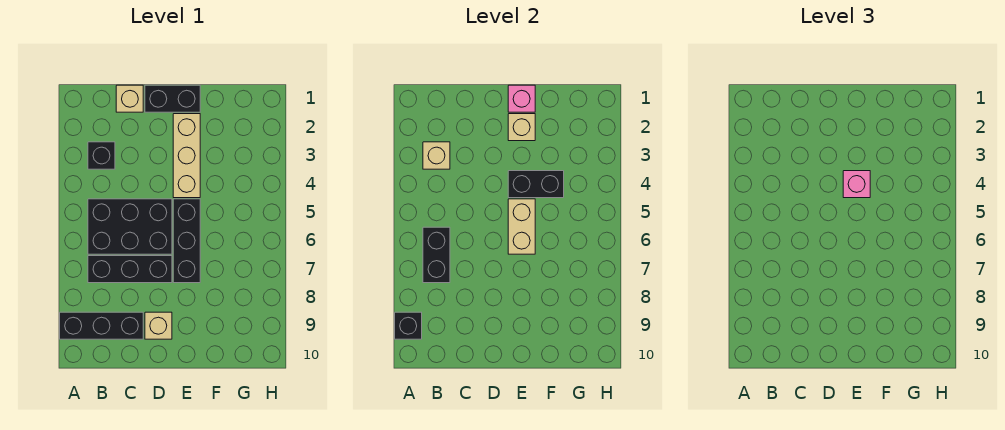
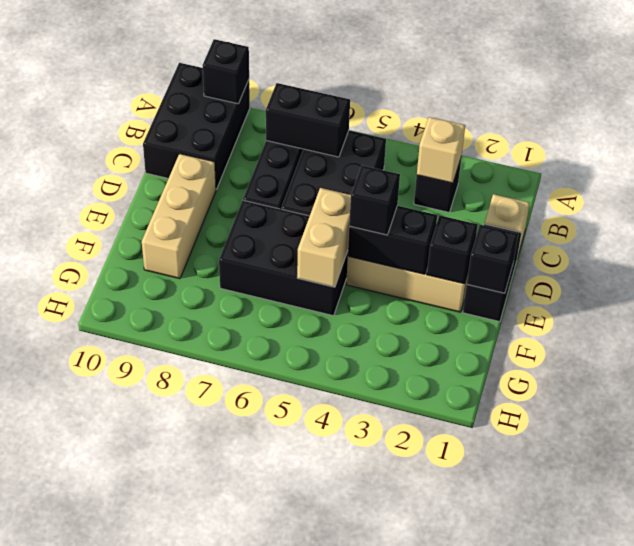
black brick A9:C9 level 1 -> black brick A9:C10 level 1
tan brick D9 level 1 -> tan brick D9:F9 level 1
pink brick E1 level 2 -> black brick E1 level 2
tan brick E2 level 2 -> black brick E2 level 2
black brick E4:F4 level 2 -> black brick E3:E4 level 2
pink brick E4 level 3 -> black brick E4 level 3
black brick E5:E7 level 1 -> black brick E5:F7 level 1
tan brick E5:E6 level 2 -> tan brick E5:F5 level 2

